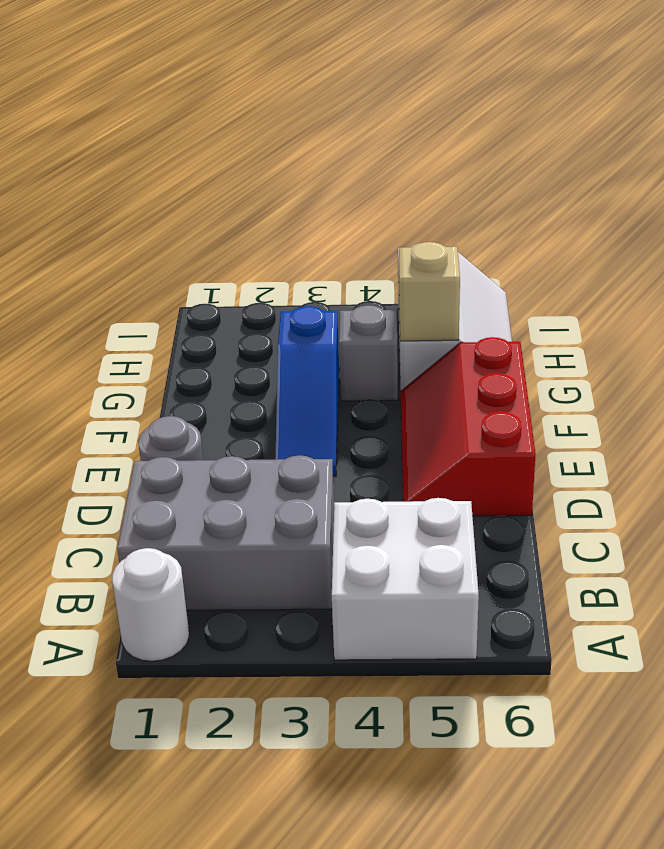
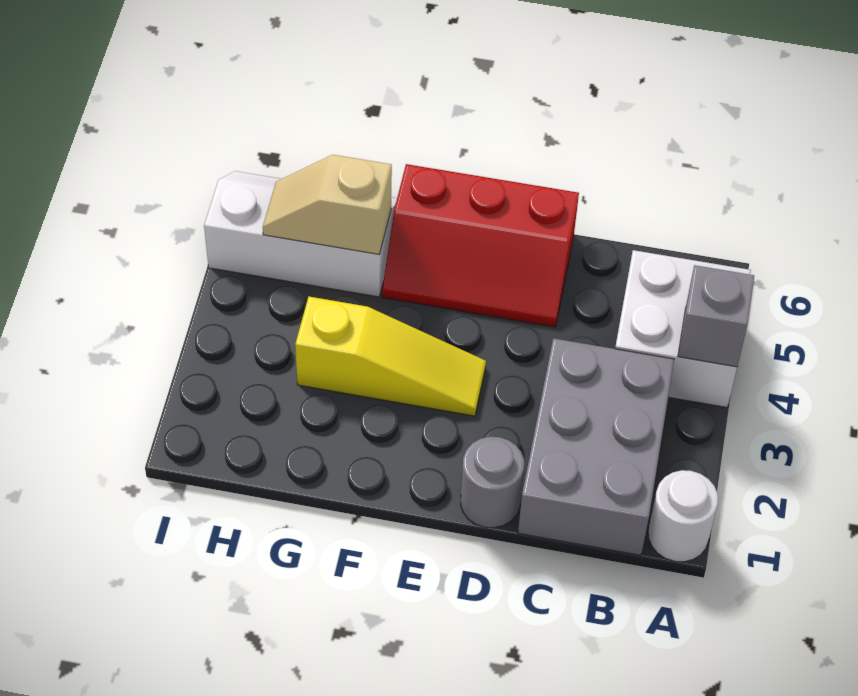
blue slope E3:G3 level 1 top G -> yellow slope E3:G3 level 1 top G
grey brick G4 level 1 -> grey brick A4 level 2

